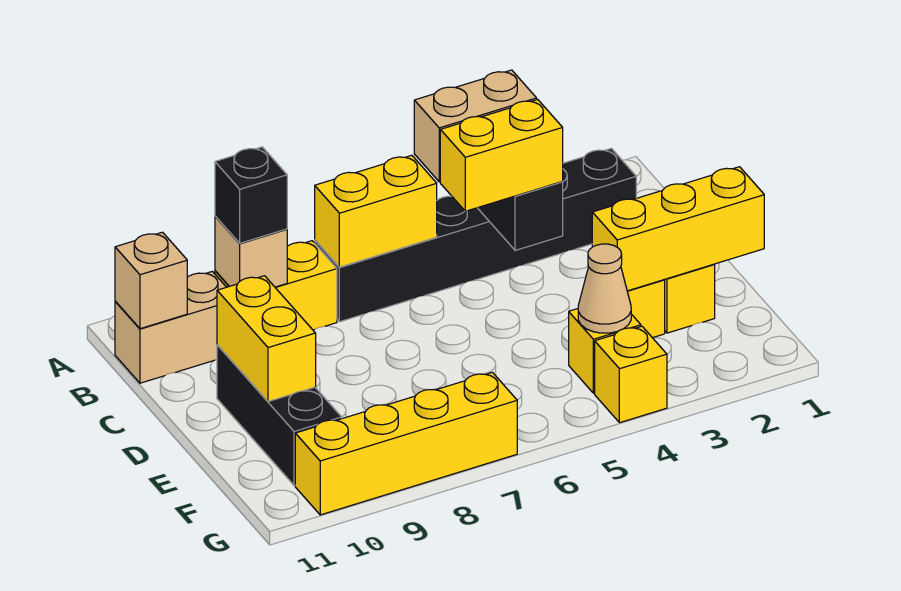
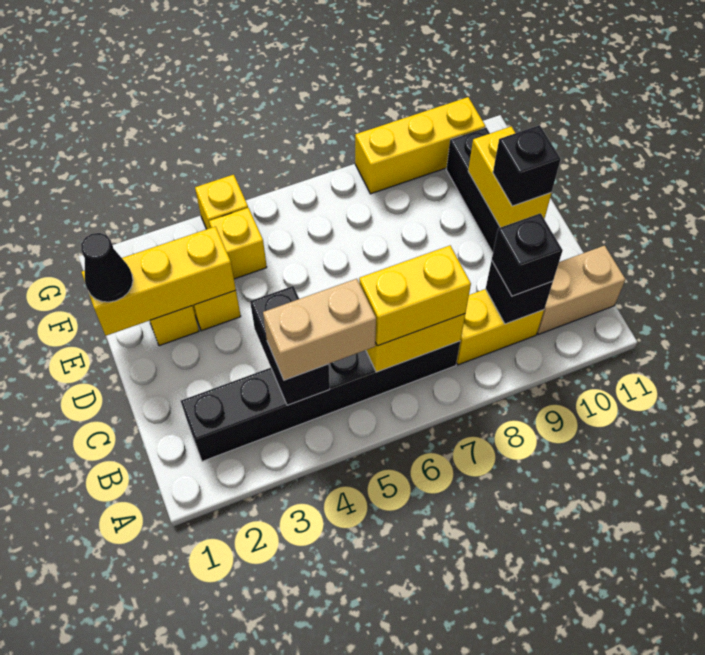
tan brick B9 level 2 -> black brick B9 level 2
tan brick B11 level 2 -> none
yellow brick C4:C5 level 3 -> yellow brick B6:B7 level 3
none -> black brick D10 level 3
none -> black cone E1 level 3
tan cone F4 level 2 -> none
yellow brick G7:G10 level 1 -> yellow brick G8:G10 level 1

